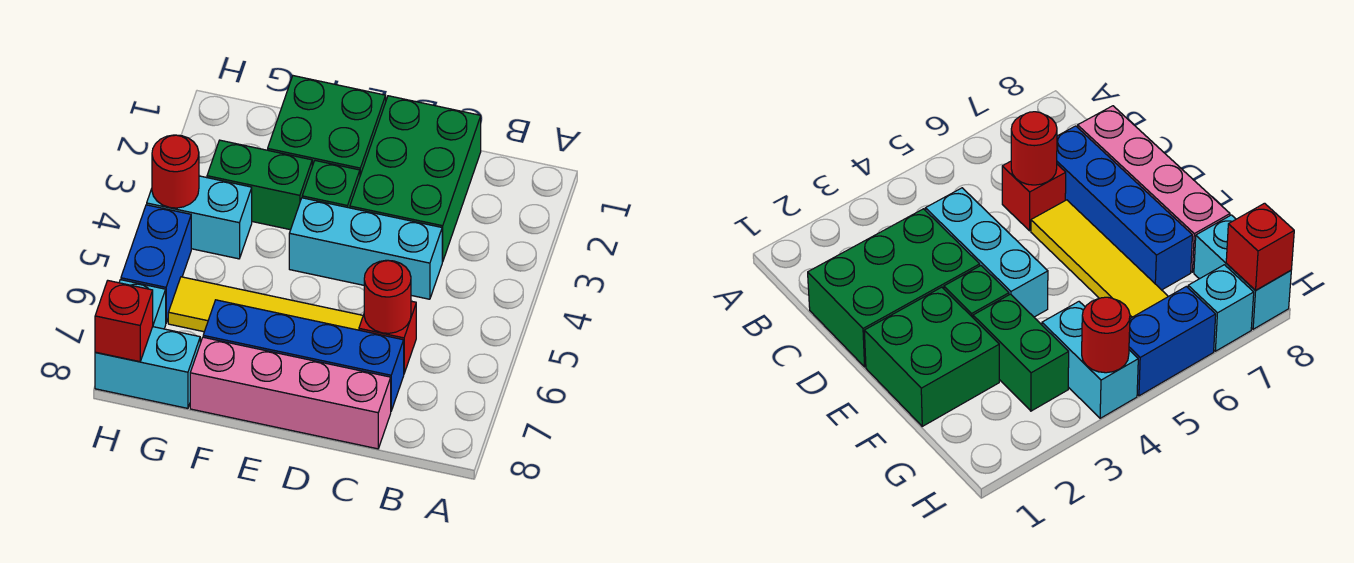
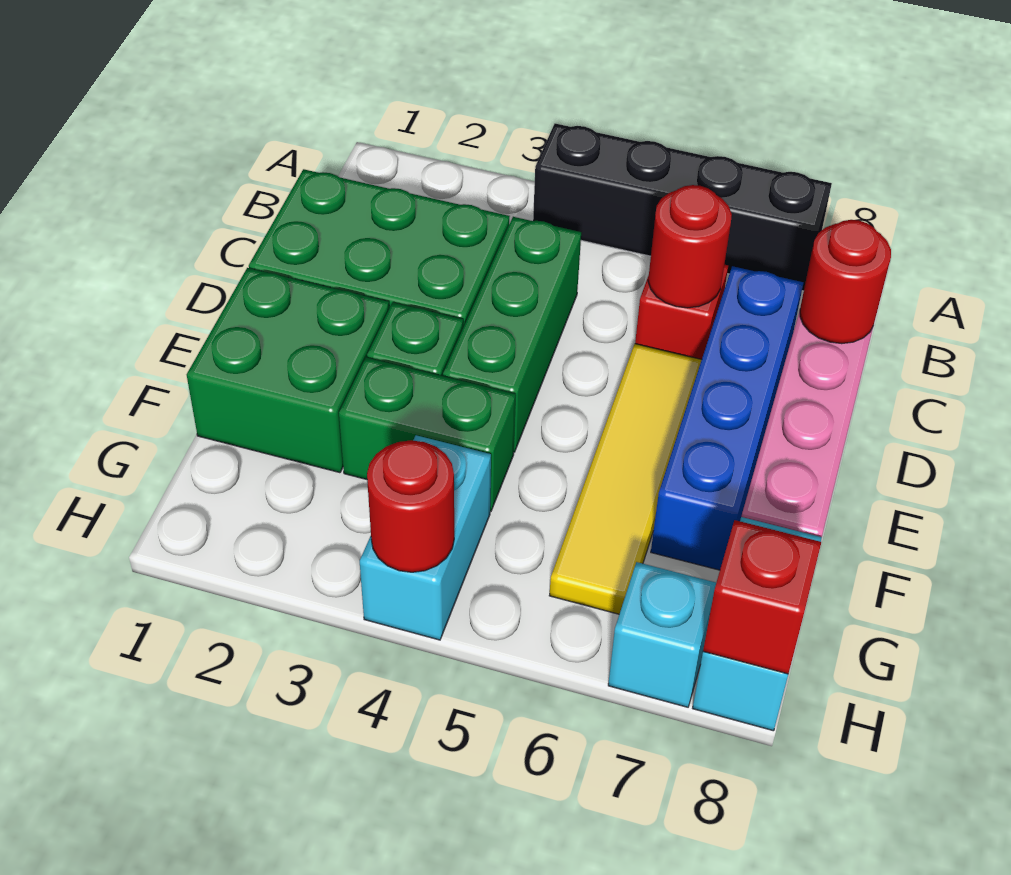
none -> black brick A4:A7 level 1
cyan brick C4:E4 level 1 -> green brick C4:E4 level 1
none -> red round brick C8 level 2
green brick F3:G3 level 1 -> green brick F3:F4 level 1
blue brick H5:H6 level 1 -> none

